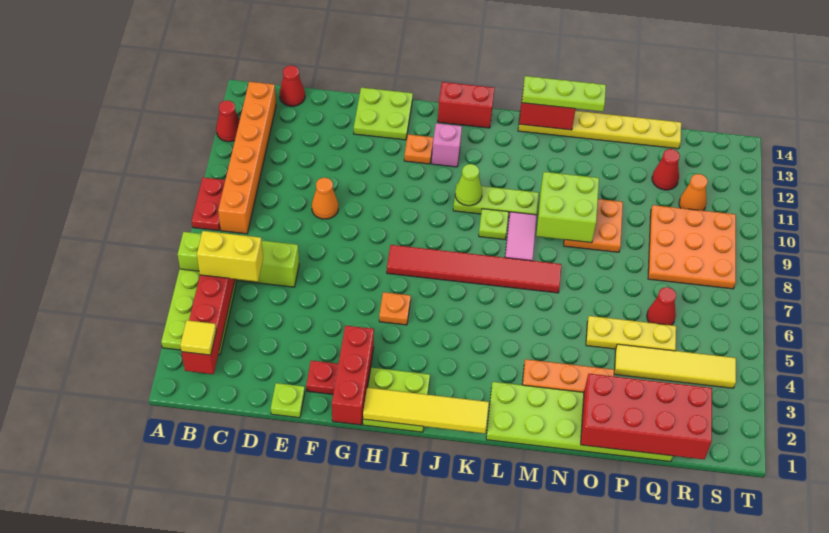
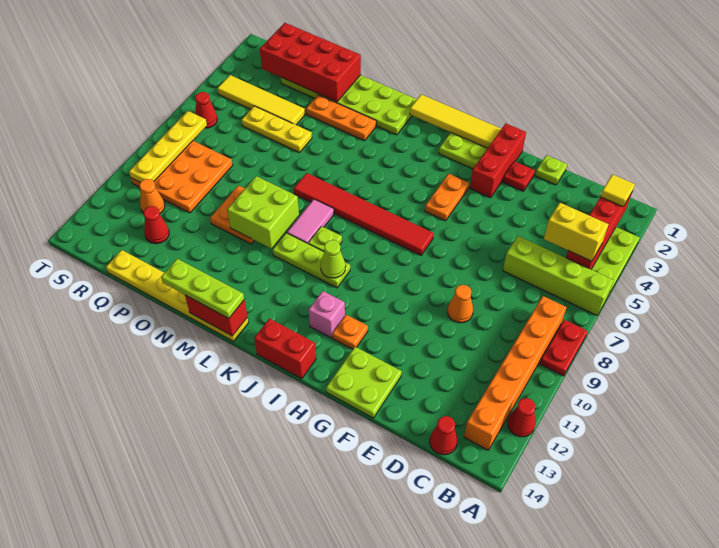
orange plate H5 level 1 -> orange plate H4:H5 level 1
red cone Q6 level 1 -> red cone S6 level 1
none -> yellow plate S7:S10 level 2

